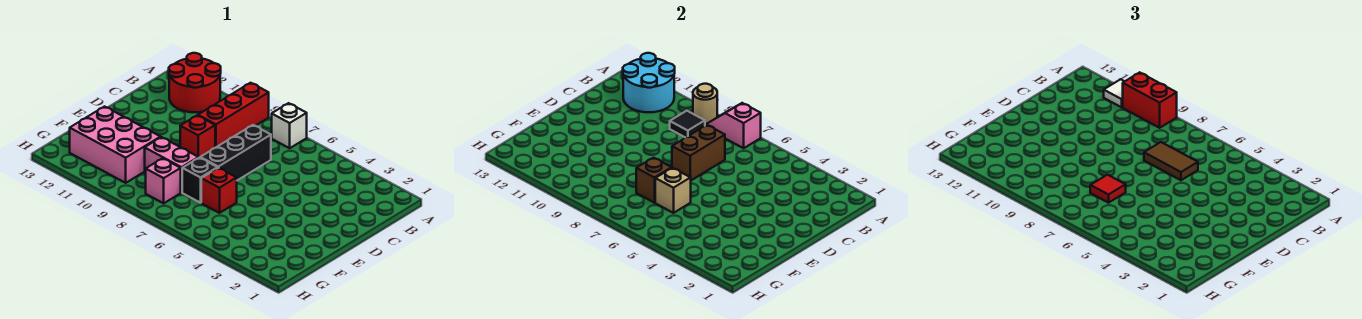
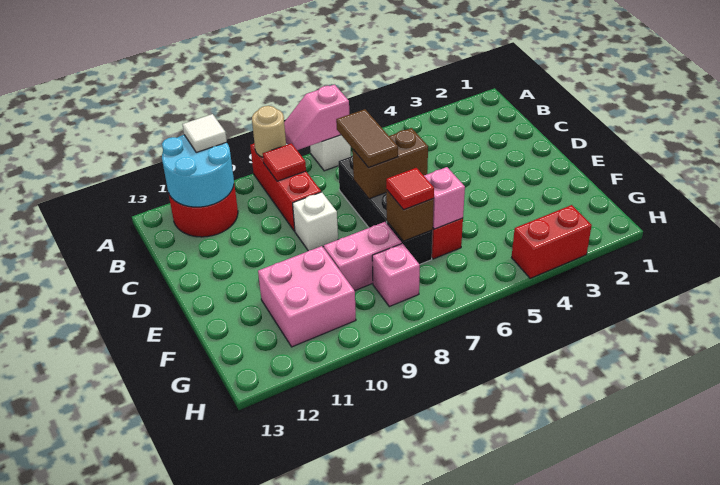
red brick A9:A10 level 3 -> red brick H3:H4 level 1
black tile B9 level 2 -> red tile B9 level 2
brown tile C6:C7 level 3 -> brown tile C7:D7 level 3
brown brick C7:D7 level 2 -> brown brick D6:D7 level 2
red brick D9 level 1 -> white brick D9 level 1
tan brick F6 level 2 -> pink brick F6 level 2
pink brick F10:G12 level 1 -> pink brick F10:G11 level 1

